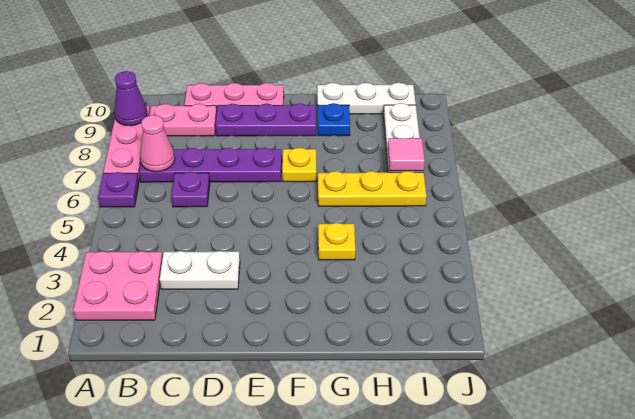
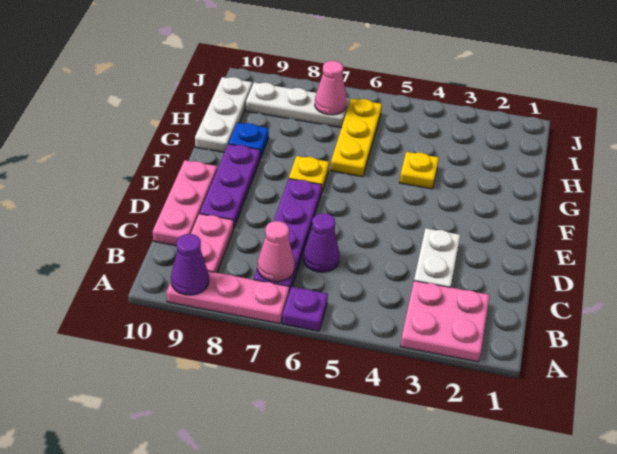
purple plate C6 level 1 -> purple cone C6 level 1
pink tile I7 level 2 -> pink cone I7 level 2

